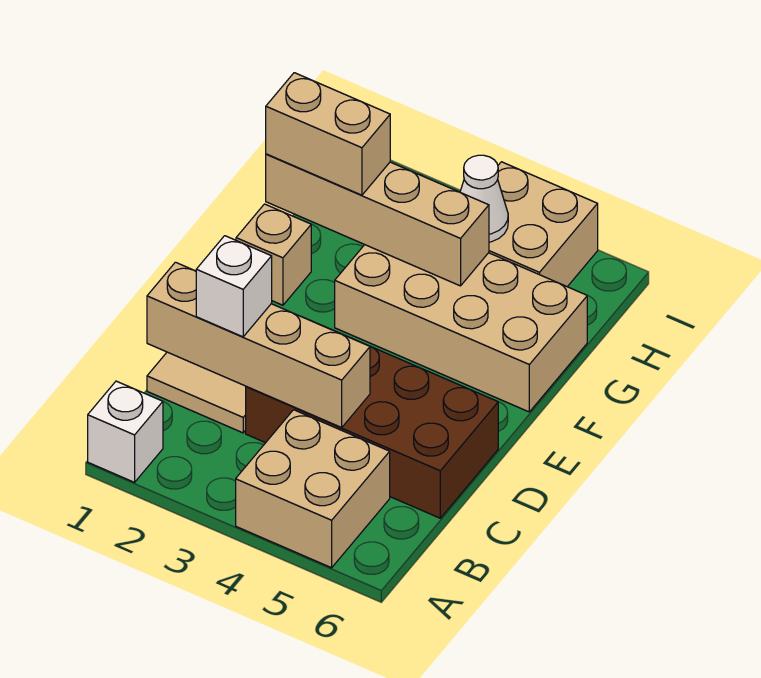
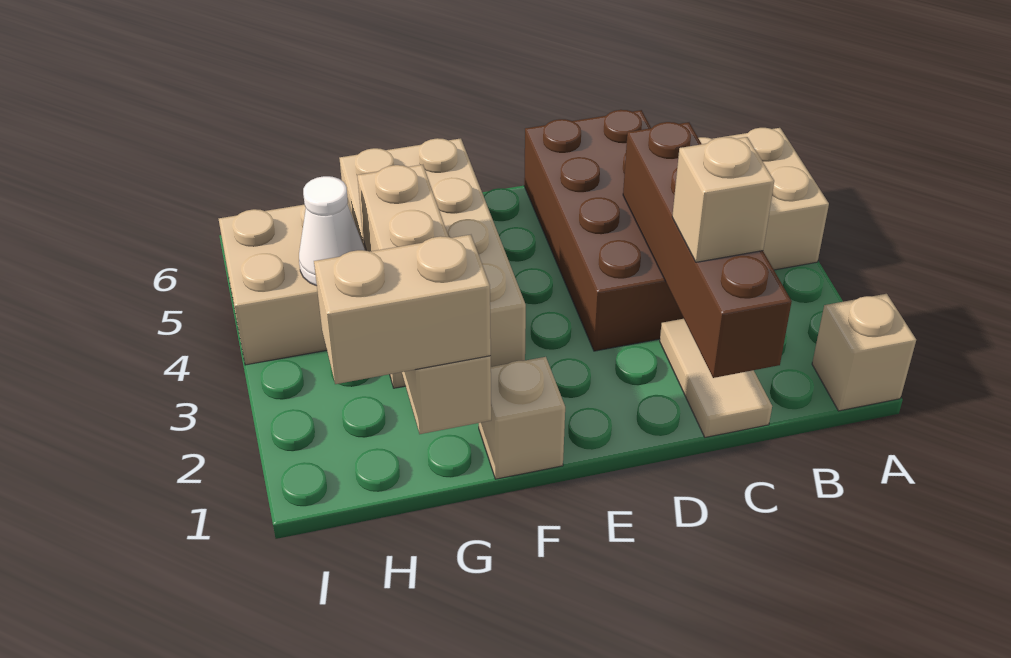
white brick A1 level 1 -> tan brick A1 level 1
tan brick C1:C4 level 2 -> brown brick C1:C4 level 2
white brick C2 level 3 -> tan brick C2 level 3
tan brick G1:G2 level 3 -> tan brick G1:H1 level 3

